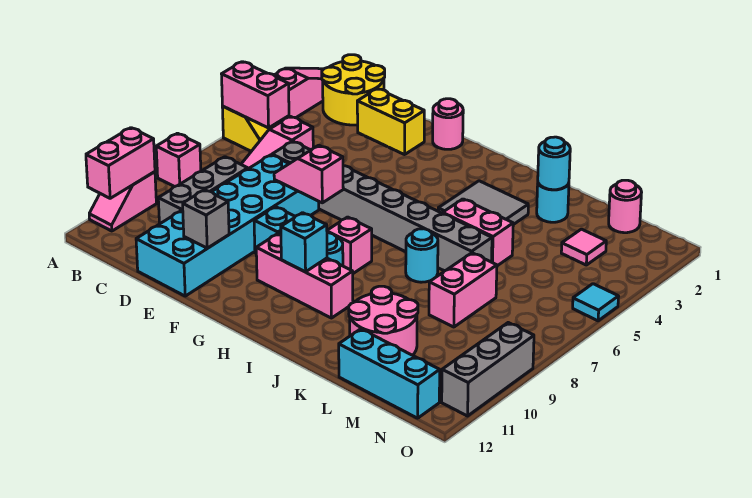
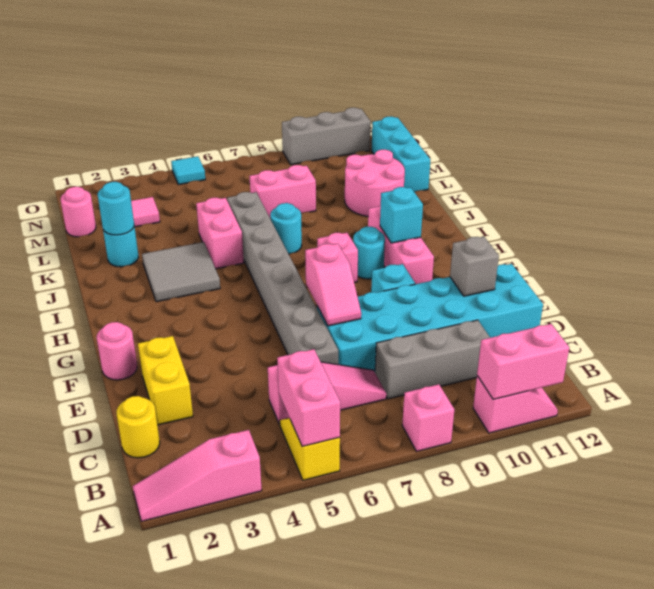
yellow round brick B1:C2 level 1 -> yellow round brick C1 level 1

